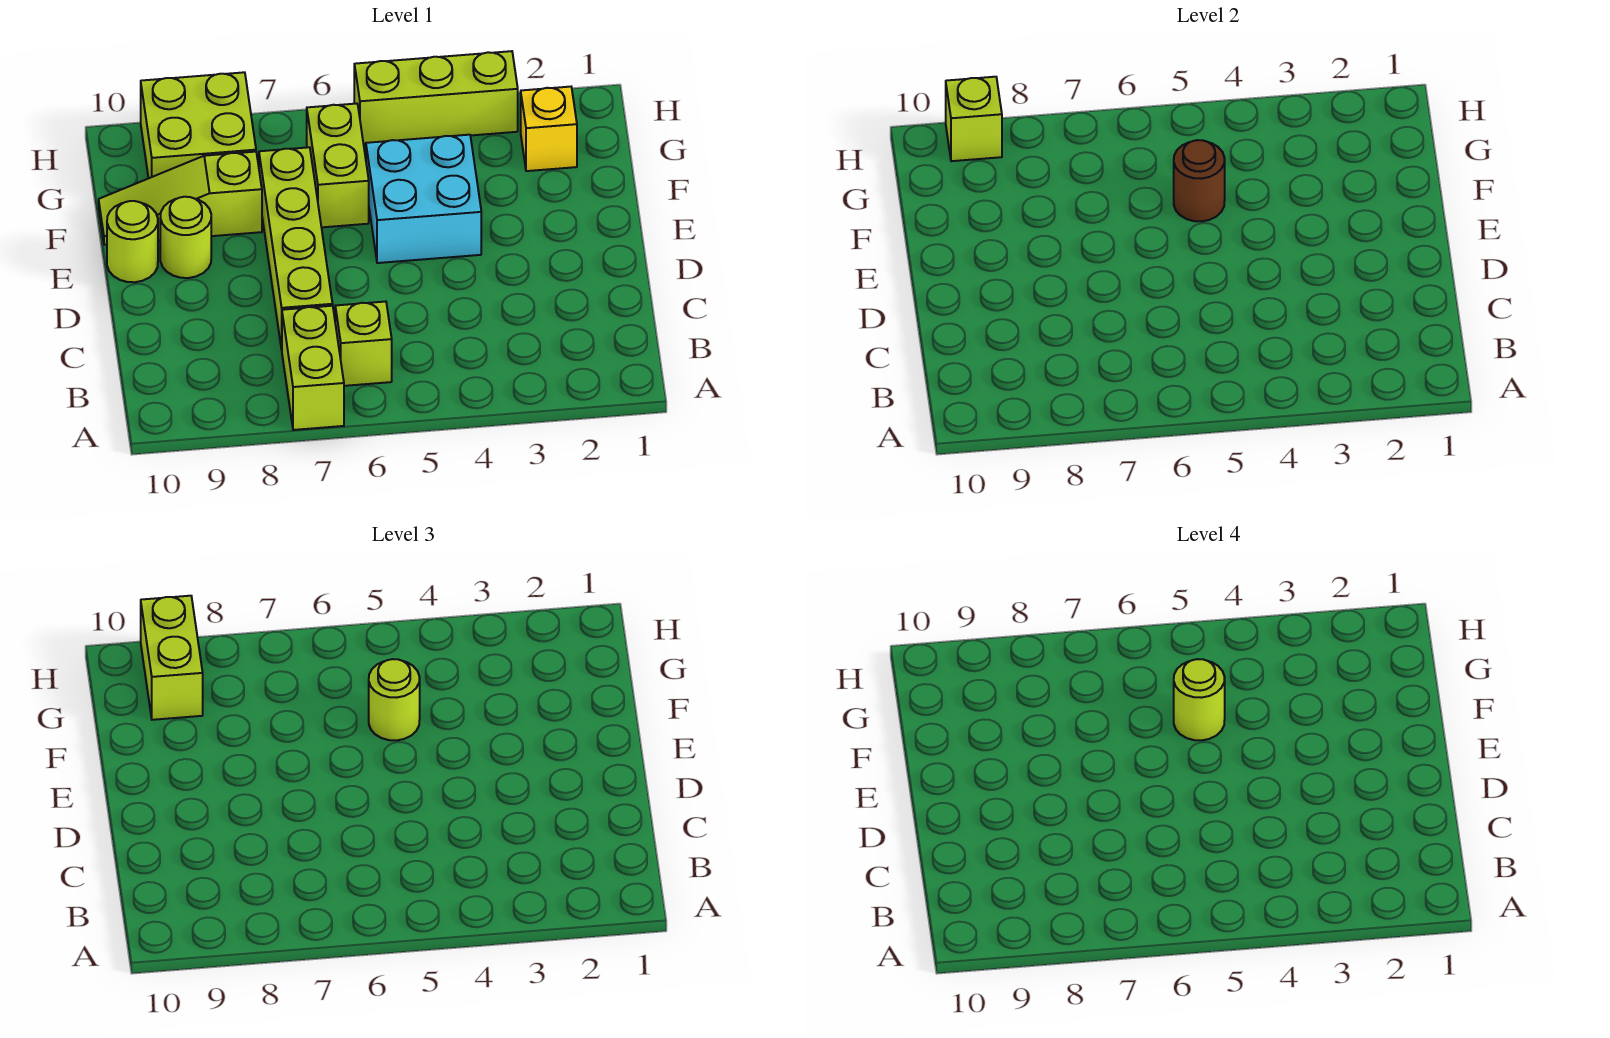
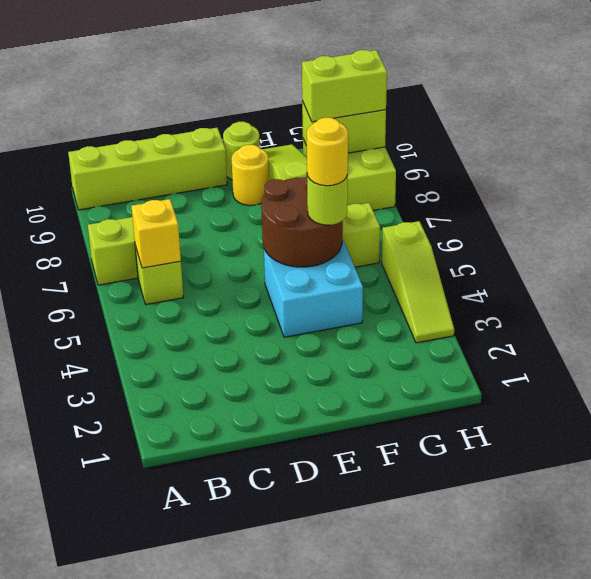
lime brick C7:F7 level 1 -> lime brick A10:D10 level 1
lime round brick E9 level 1 -> yellow round brick E9 level 1
brown round brick F5 level 2 -> brown round brick E5:F6 level 2
lime round brick F5 level 4 -> yellow round brick F5 level 4
yellow brick G2 level 1 -> yellow brick B6 level 2
lime brick H3:H5 level 1 -> lime slope H3:H5 level 1 top 5
lime brick H9 level 2 -> lime brick G9:H9 level 2

